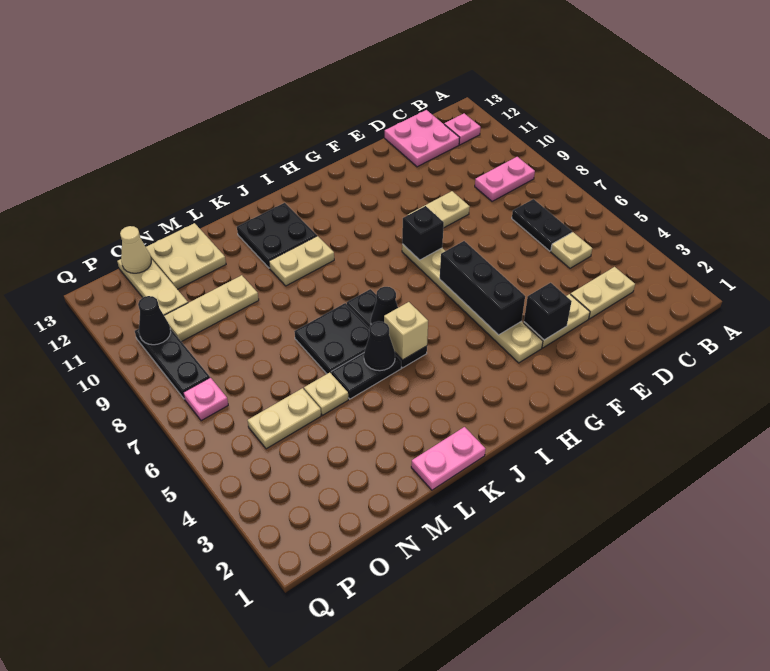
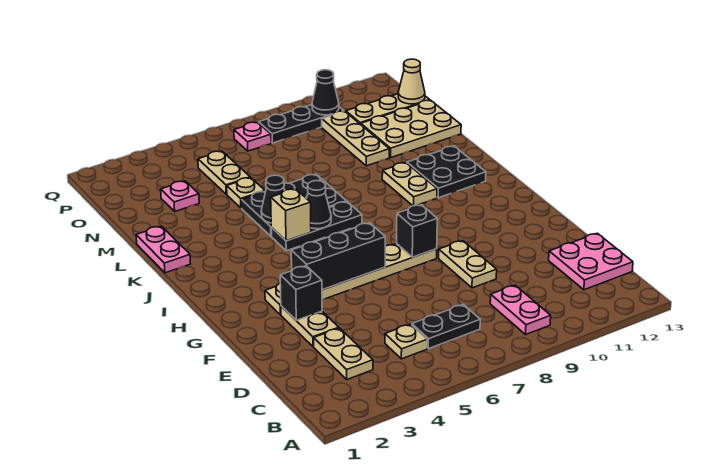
pink plate B12 level 1 -> pink plate N3 level 1
tan plate M12:N13 level 1 -> tan plate M11:N13 level 1

